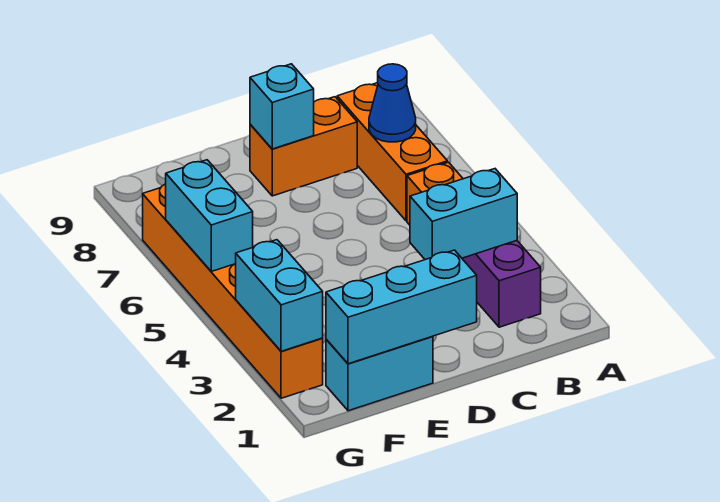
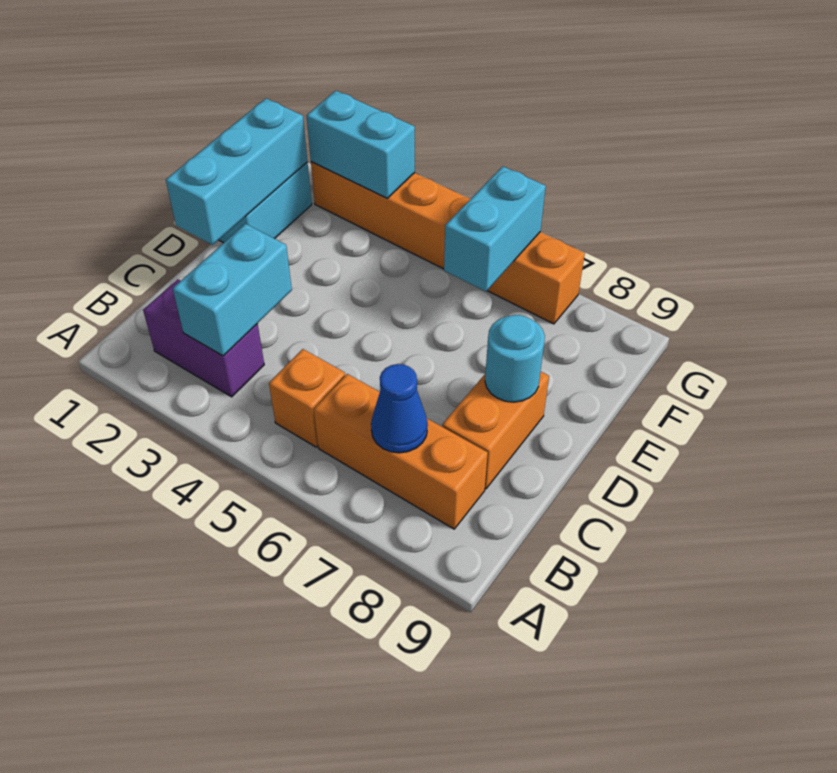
cyan brick D8 level 2 -> cyan round brick D8 level 2
cyan brick G5:G6 level 2 -> cyan brick F6:G6 level 2

